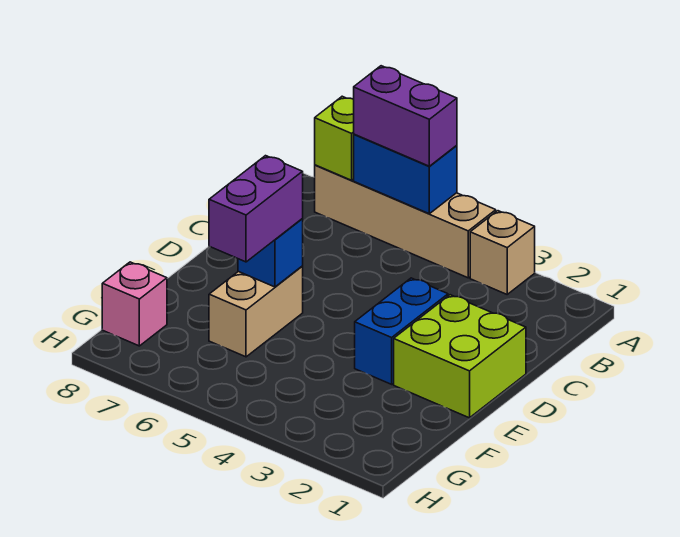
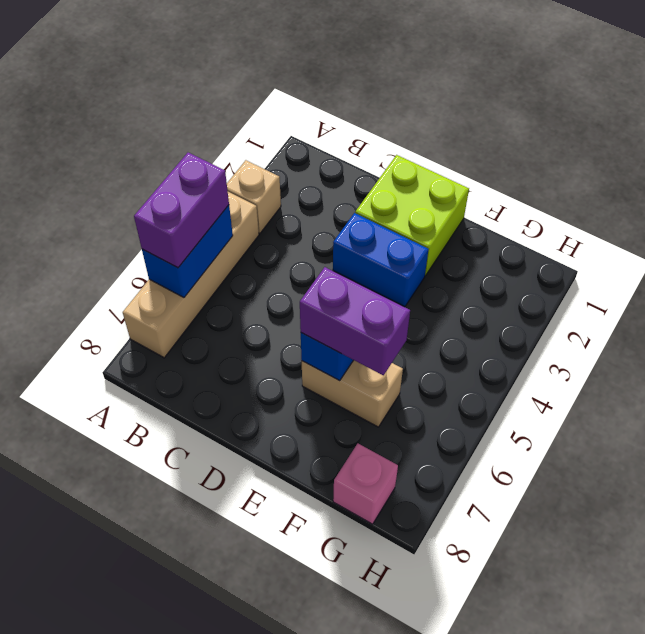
lime brick A7 level 2 -> none

